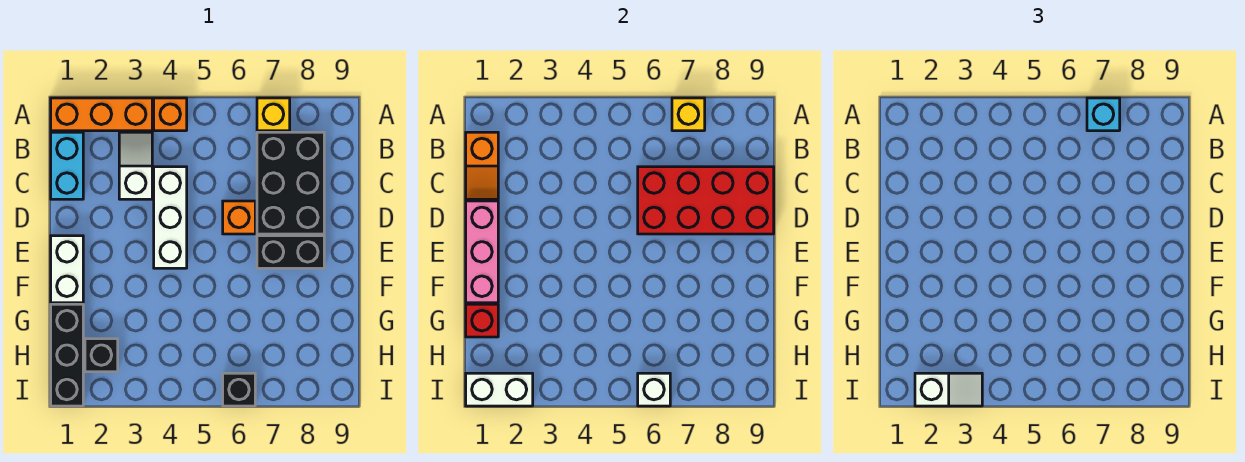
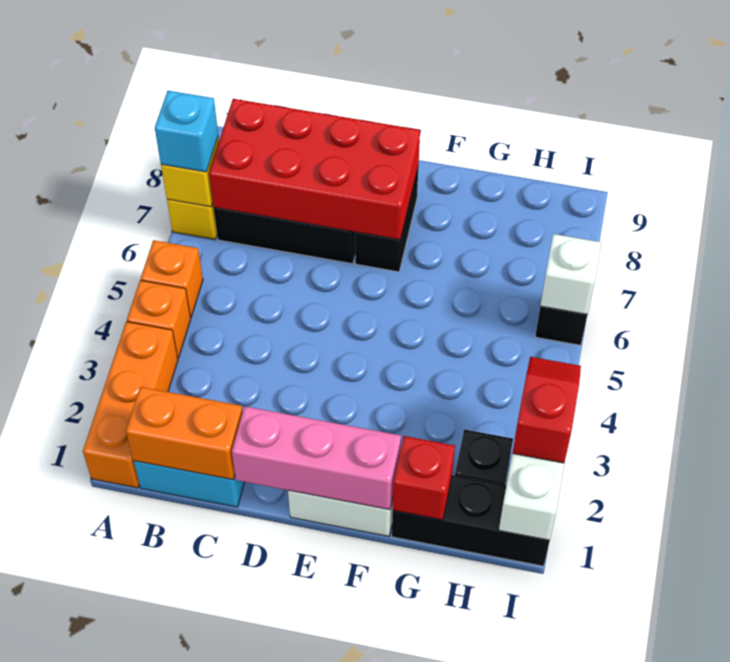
orange slope B1:C1 level 2 top B -> orange brick B1:C1 level 2
white slope B3:C3 level 1 top C -> none
white brick C4:E4 level 1 -> none
red brick C6:D9 level 2 -> red brick B7:E8 level 2
orange brick D6 level 1 -> orange brick A5 level 1
white slope I2:I3 level 3 top 2 -> red slope I2:I3 level 3 top 2

